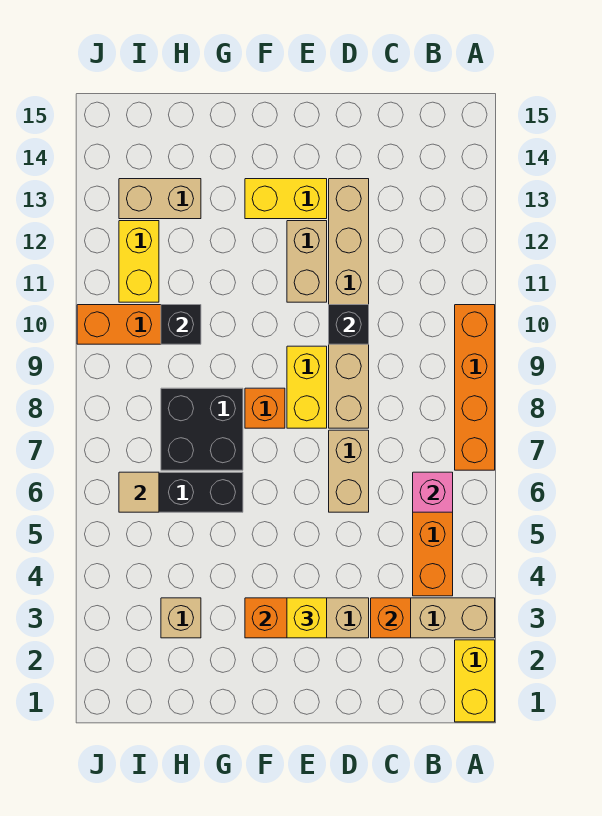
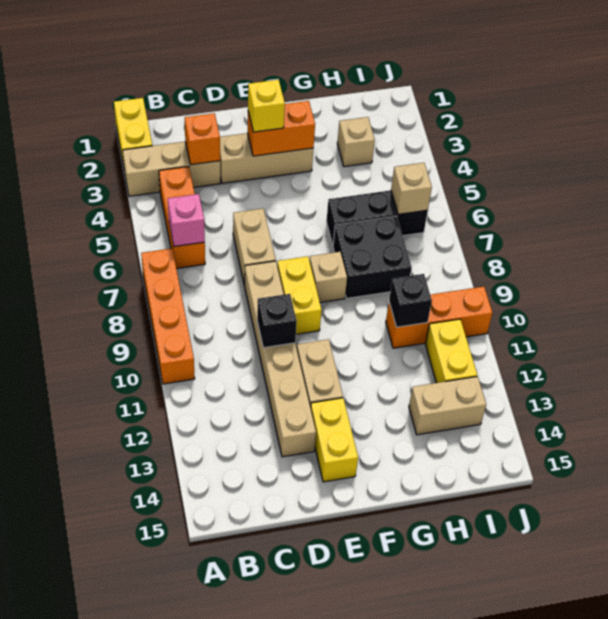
yellow brick E13:F13 level 1 -> yellow brick E13:E14 level 1
orange brick F8 level 1 -> tan brick F8 level 1
tan tile I6 level 2 -> tan brick I6 level 2

